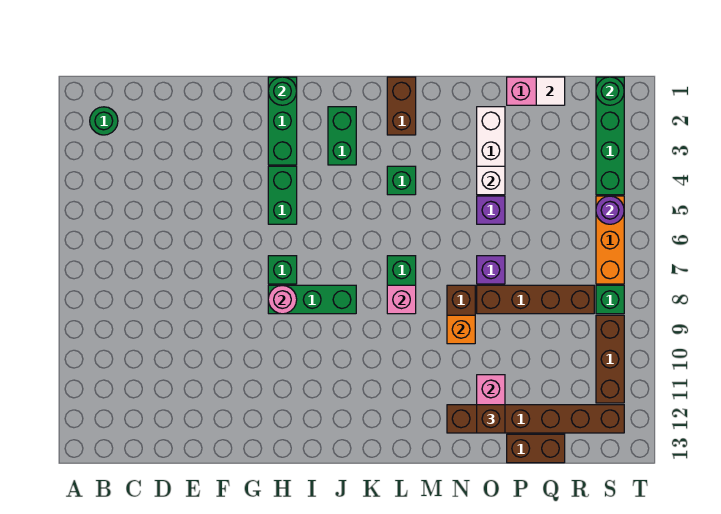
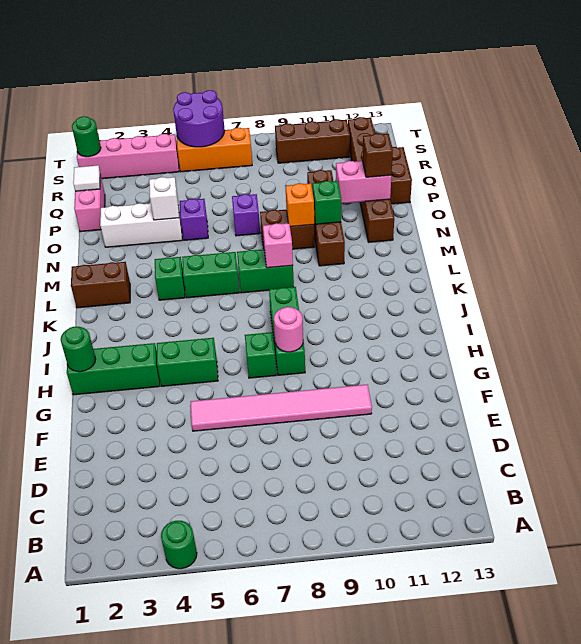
green round brick B2 level 1 -> green round brick A4 level 1
none -> pink tile F5:F10 level 1
green brick J2:J3 level 1 -> green brick L5:L6 level 1
brown brick O8:R8 level 1 -> brown brick M10:P10 level 1
green brick S1:S4 level 1 -> pink brick S1:S4 level 1
purple round brick S5 level 2 -> purple round brick S5:T6 level 2
green brick S8 level 1 -> green brick N10 level 2

